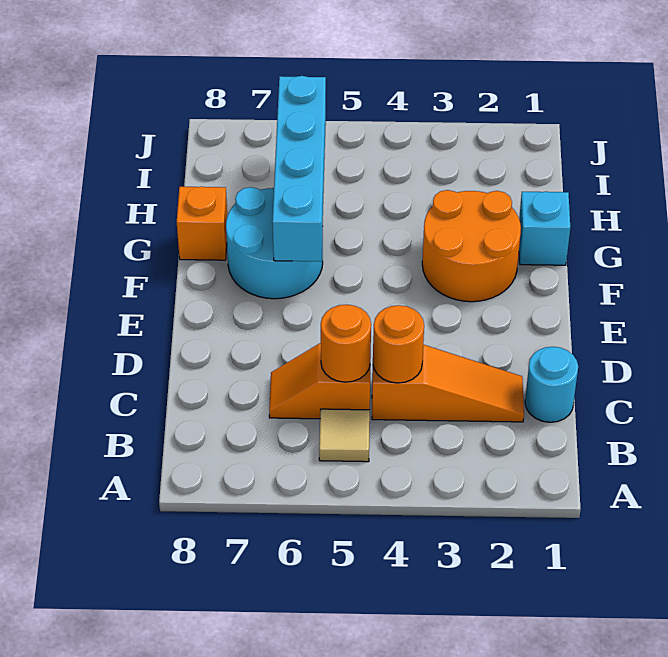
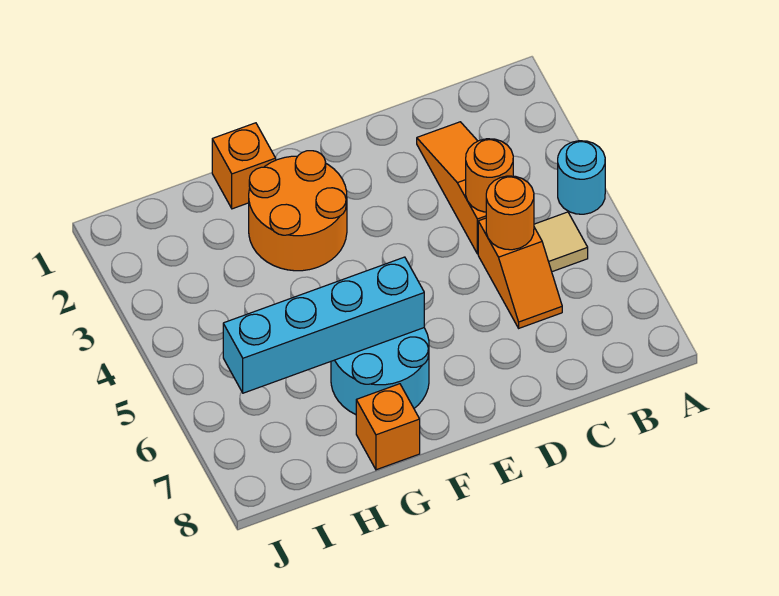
cyan round brick C1 level 1 -> cyan round brick A4 level 1
cyan brick G1 level 1 -> orange brick G1 level 1

